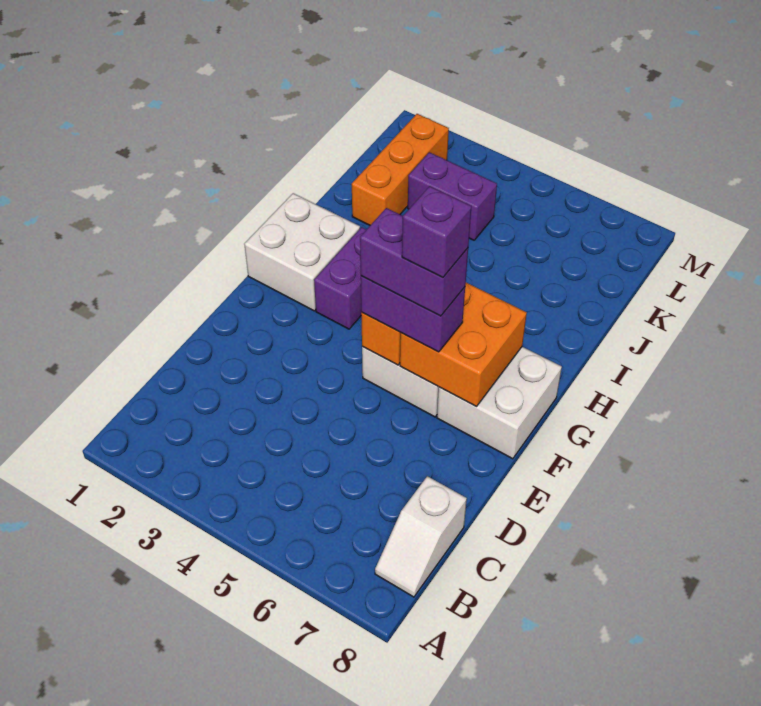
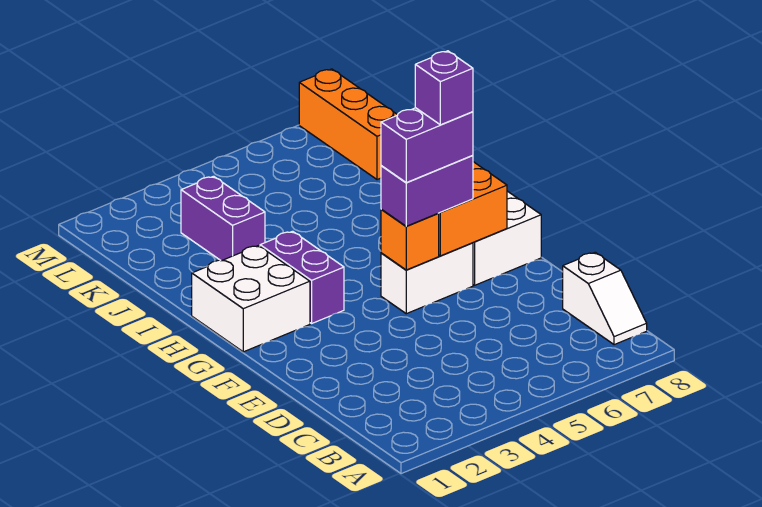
orange brick J2:L2 level 1 -> orange brick K8:M8 level 1
purple brick K3:K4 level 1 -> purple brick J3:K3 level 1

